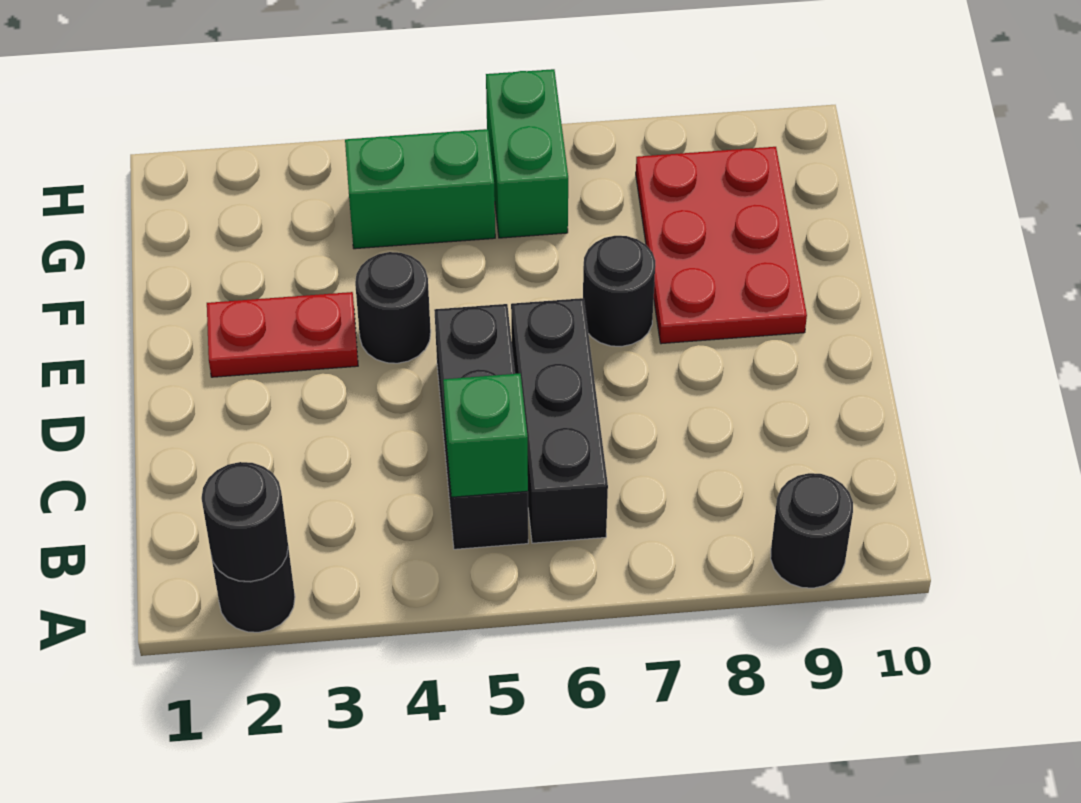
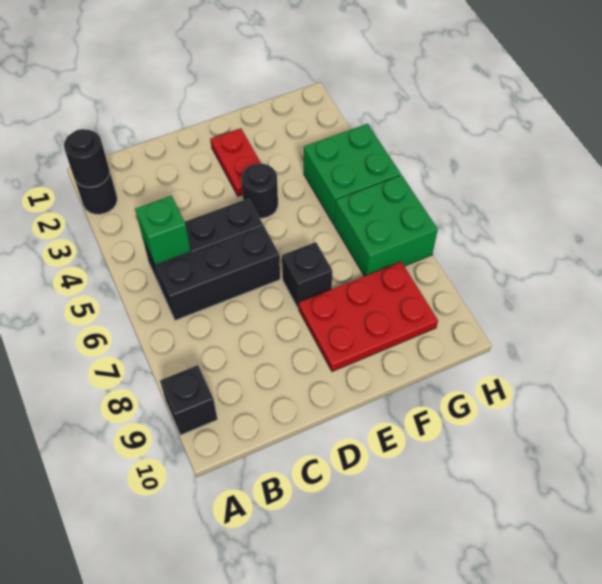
black round brick A9 level 1 -> black brick A9 level 1
black round brick E7 level 1 -> black brick E7 level 1
green brick G4:G5 level 1 -> green brick G4:H5 level 1
green brick G6:H6 level 1 -> green brick G6:H7 level 1

